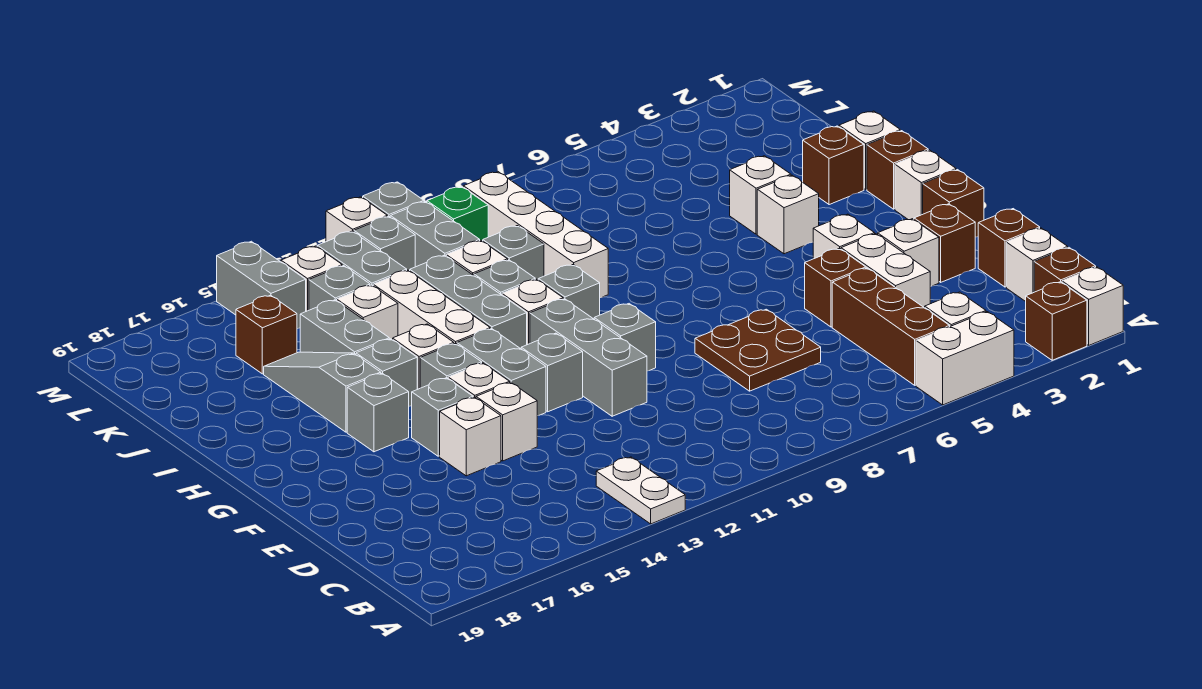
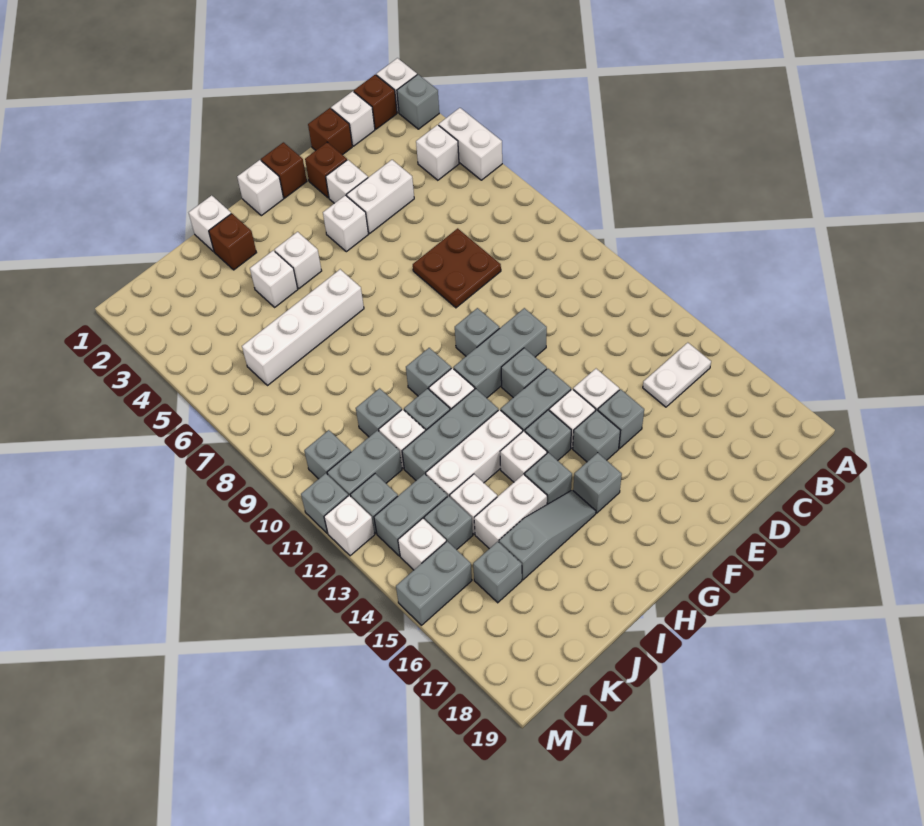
brown brick A2 level 1 -> grey brick A2 level 1
white plate A13:B13 level 1 -> white plate B15:C15 level 1
brown brick B5:D5 level 1 -> none
brown brick E5 level 1 -> none
white brick E15 level 1 -> grey brick E15 level 1
brown brick H1 level 1 -> none
grey slope H16:J16 level 1 top H -> grey slope H16:J16 level 1 top J
white brick I9:L9 level 1 -> white brick H6:K6 level 1
grey brick I15:J15 level 1 -> white brick I15:J15 level 1
brown brick K16 level 1 -> grey brick K16 level 1
green brick L10 level 1 -> grey brick L10 level 1

